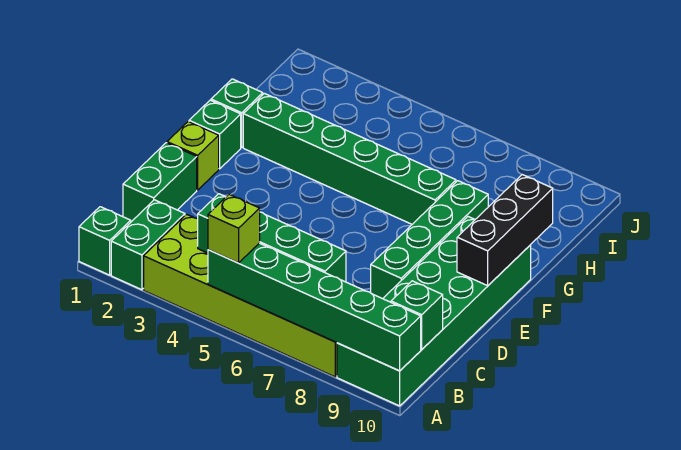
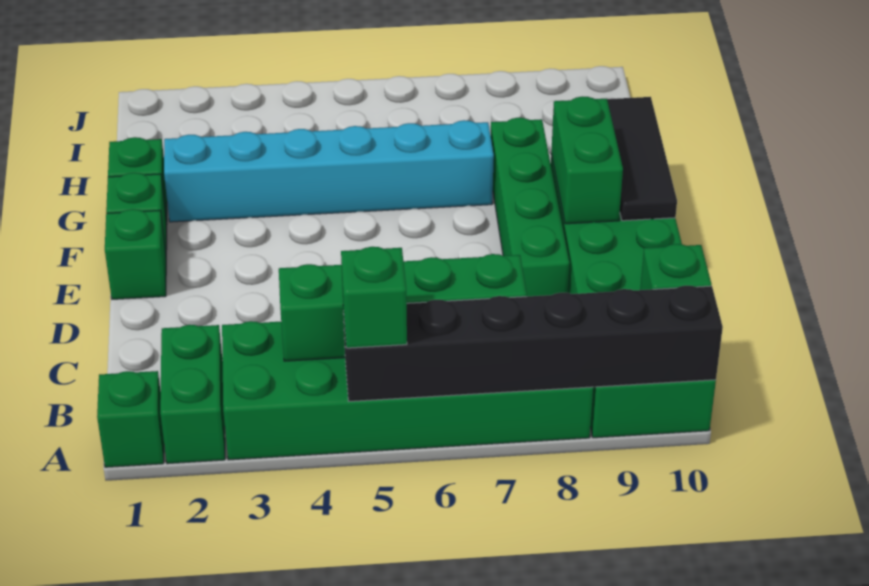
lime brick A3:B8 level 1 -> green brick A3:B8 level 1
green brick A5:A10 level 2 -> black brick A5:A10 level 2
lime brick A5 level 3 -> green brick A5 level 3
green brick C1:D1 level 1 -> green brick E9:F9 level 2
lime brick E1 level 1 -> green brick E1 level 1
black brick E10:G10 level 2 -> black tile E10:G10 level 2
green brick G2:G7 level 1 -> cyan brick G2:G7 level 1

